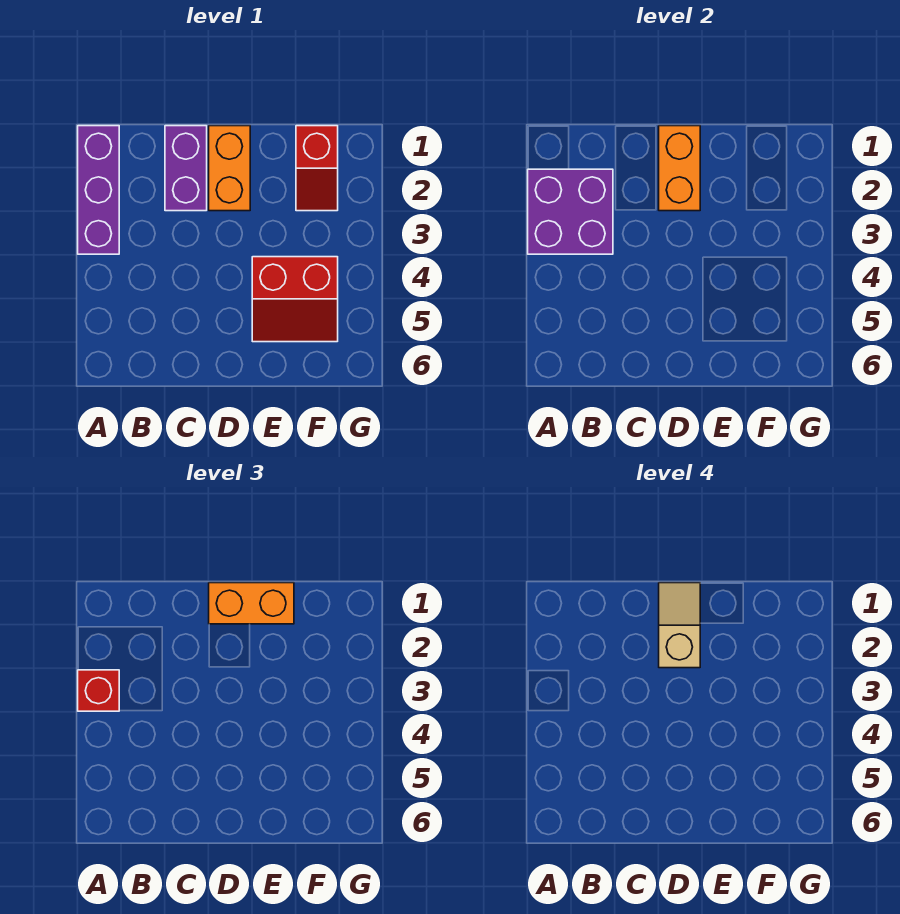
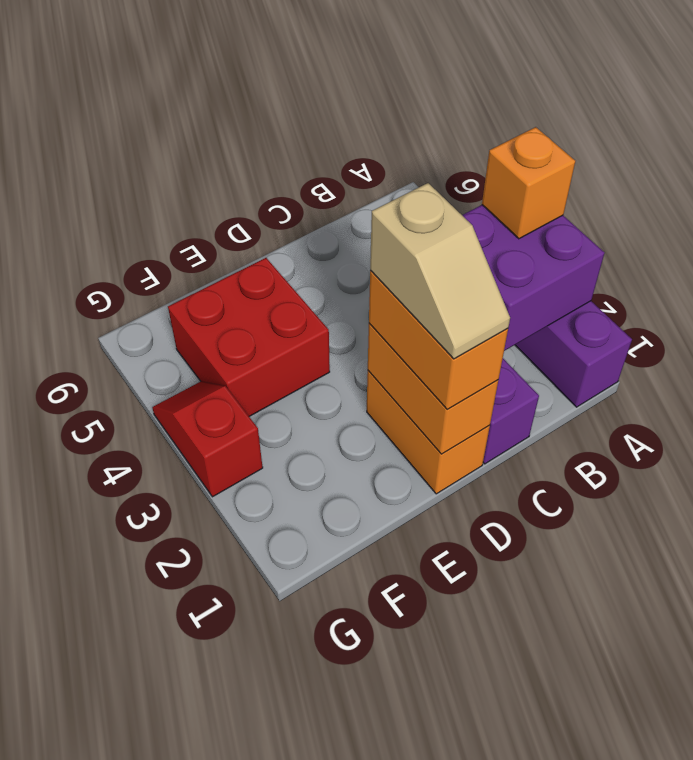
red brick A3 level 3 -> orange brick A3 level 3
orange brick D1:E1 level 3 -> orange brick D1:D2 level 3
red slope E4:F5 level 1 top 4 -> red brick E4:F5 level 1
red slope F1:F2 level 1 top 1 -> red slope G3:G4 level 1 top 3

